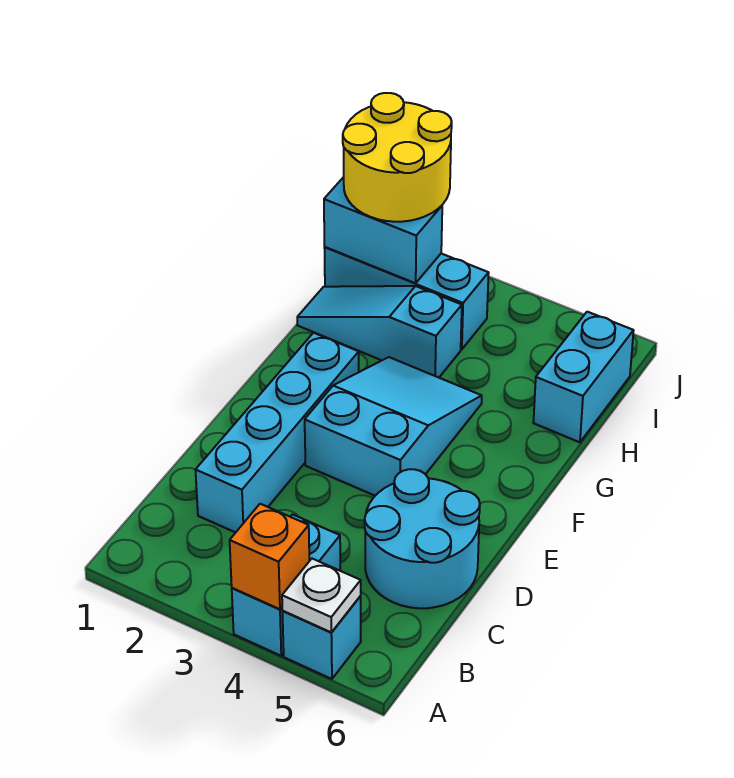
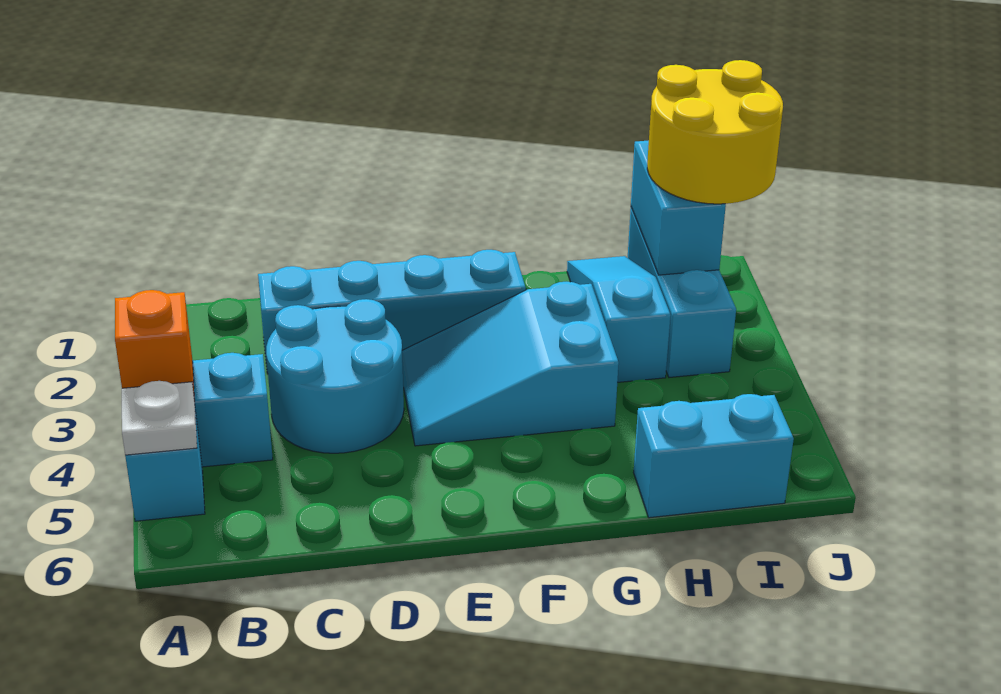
cyan round brick C5:D6 level 1 -> cyan round brick C3:D4 level 1
cyan slope E3:G4 level 1 top E -> cyan slope E3:G4 level 1 top G

